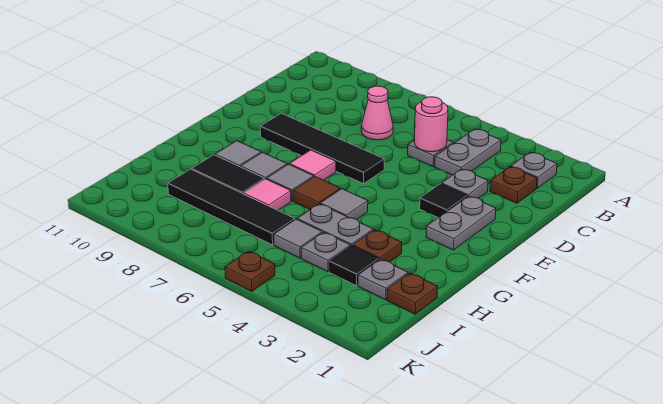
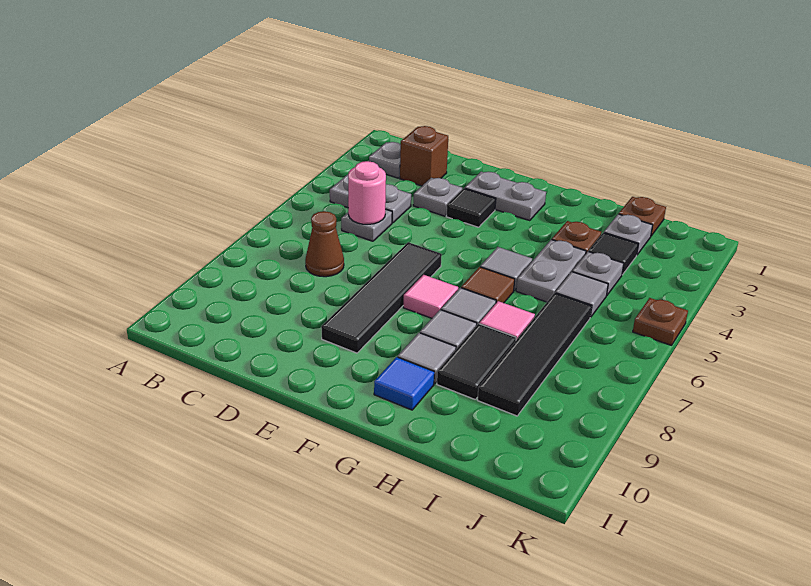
brown plate C2 level 1 -> brown brick C2 level 1
pink cone C7 level 1 -> brown cone C7 level 1
none -> blue tile G10 level 1

